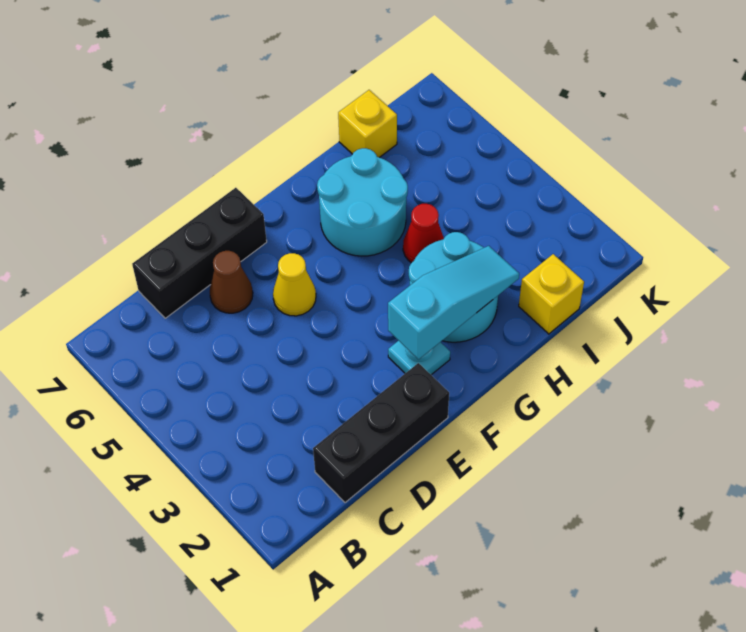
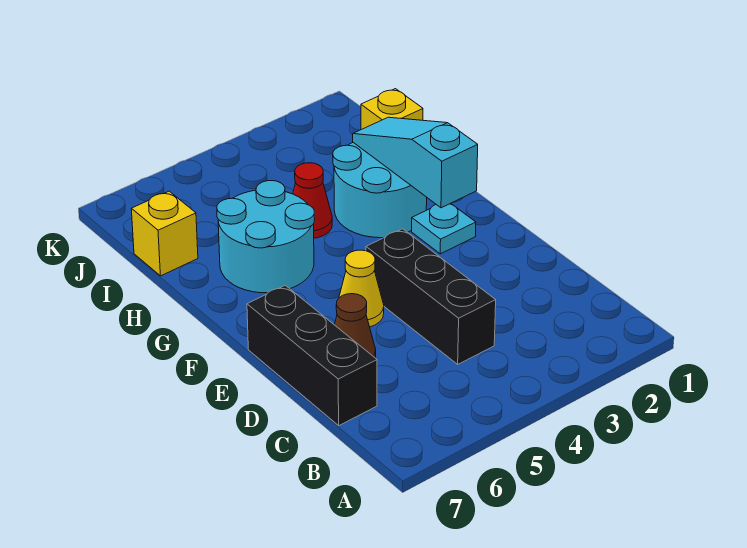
black brick C1:E1 level 1 -> black brick C4:E4 level 1

